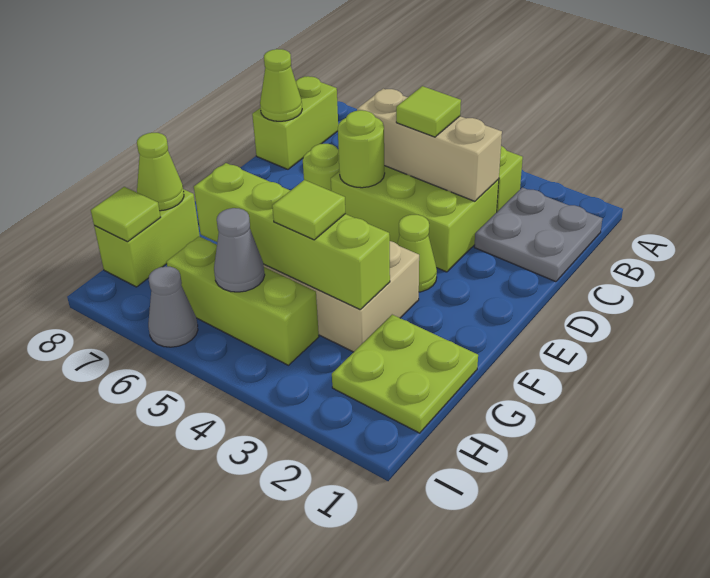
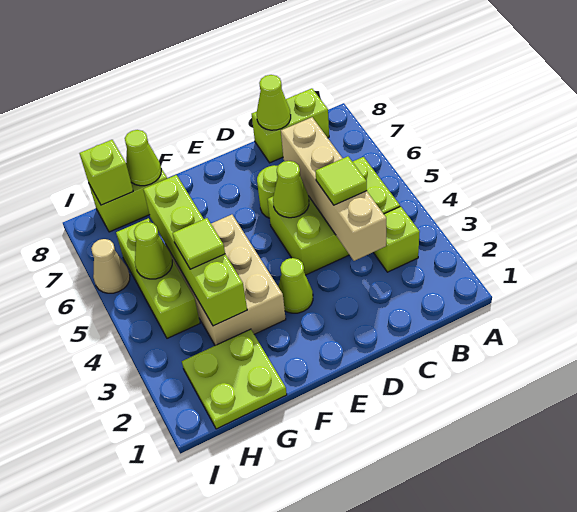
grey plate B1:C2 level 1 -> none
lime brick C3:D5 level 1 -> lime brick B4:D5 level 1
tan brick C3:C5 level 2 -> tan brick C3:C6 level 2
lime round brick D5 level 2 -> lime cone D5 level 2
grey cone H5 level 2 -> lime cone H5 level 2
lime tile H8 level 2 -> lime brick H8 level 2
grey cone I6 level 1 -> tan cone I6 level 1

